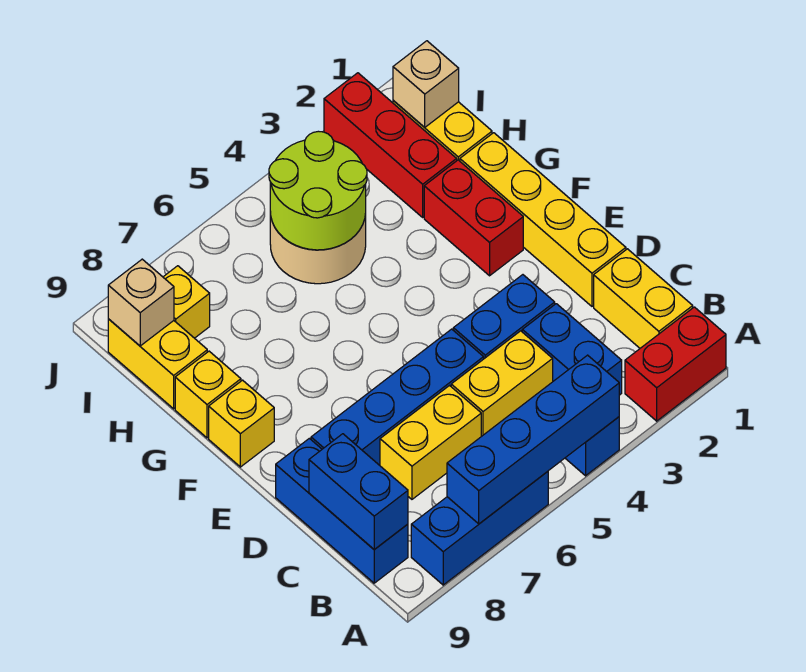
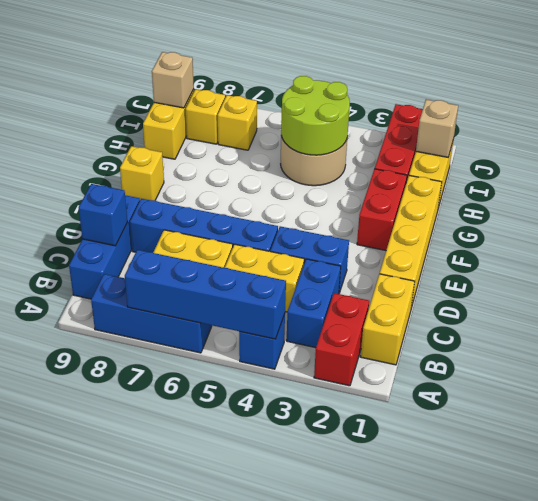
red brick A1:A2 level 1 -> red brick A2:B2 level 1
blue brick B9:C9 level 2 -> blue brick C9 level 2
yellow brick G9 level 1 -> yellow brick I7 level 1

